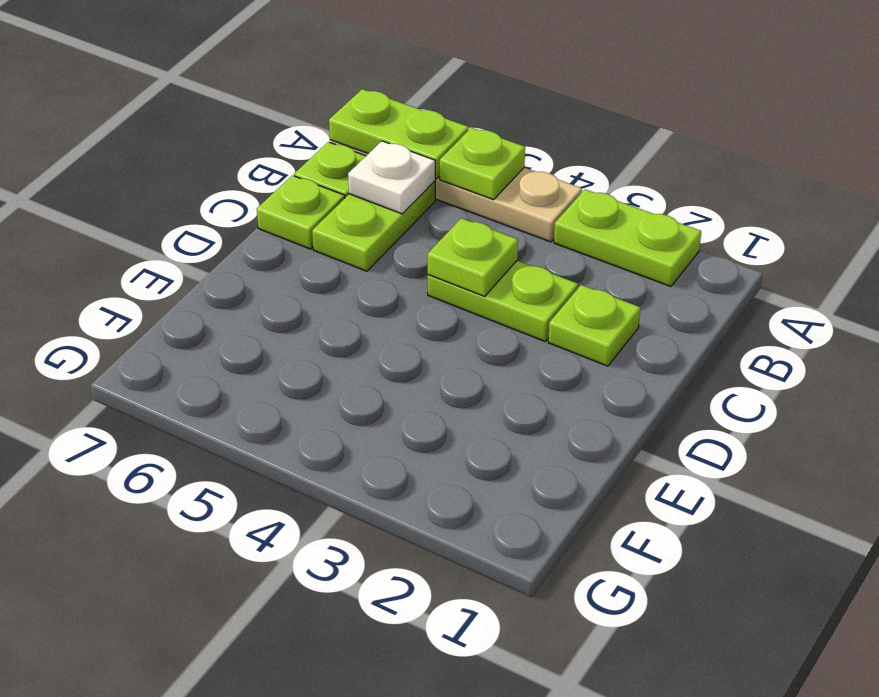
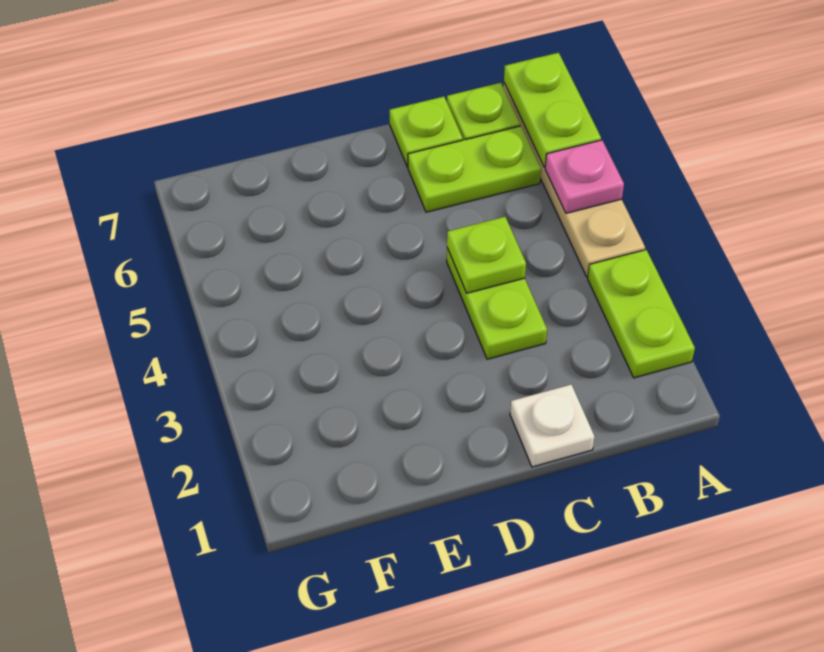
lime plate A5 level 2 -> pink plate A5 level 2
white plate B6 level 2 -> white plate C1 level 1
lime plate C2 level 1 -> none

